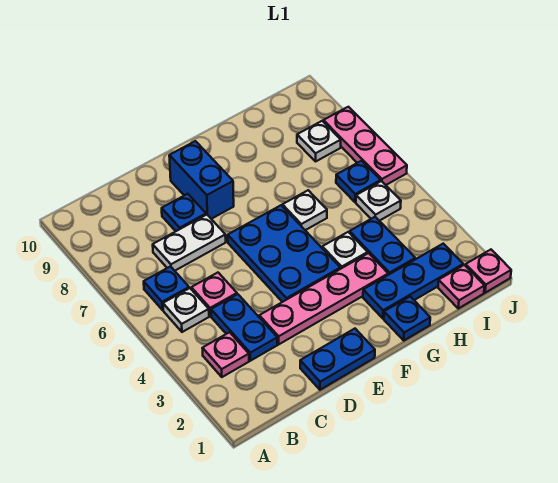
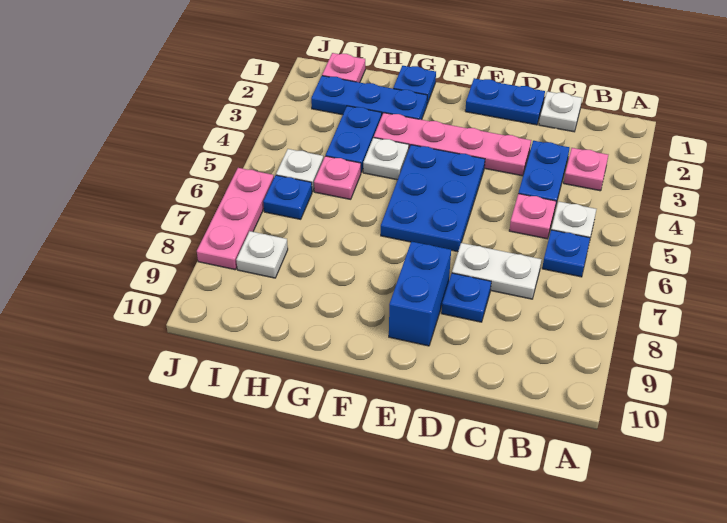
white plate G6 level 1 -> white plate C1 level 1
pink plate J1 level 1 -> pink plate H5 level 1

